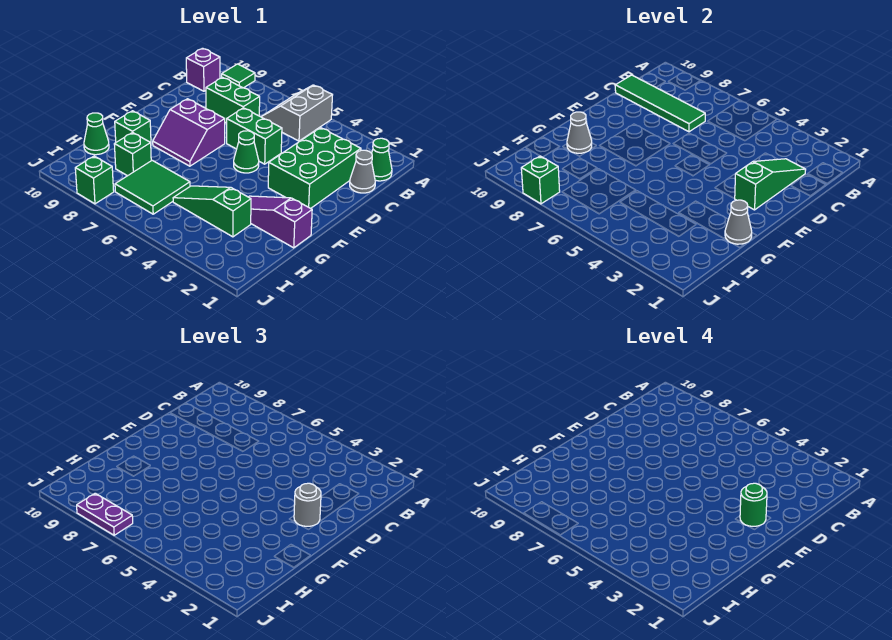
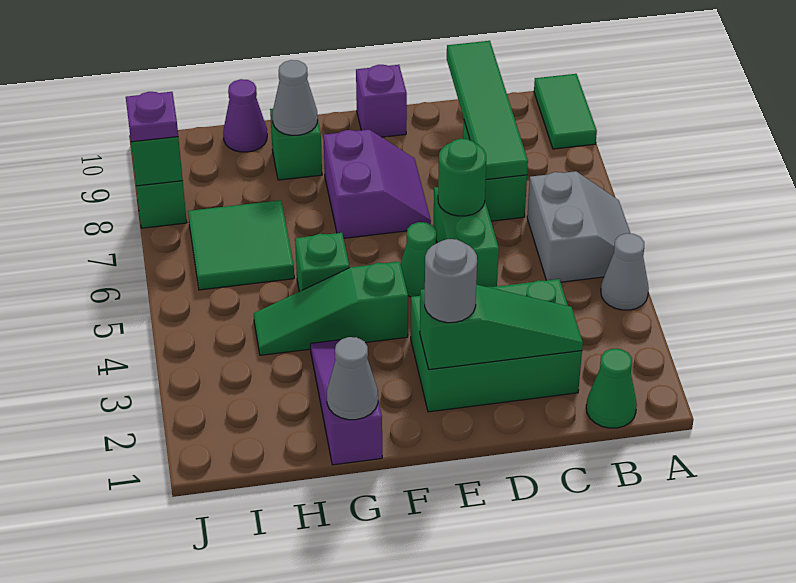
grey slope A5:B6 level 1 top 5 -> grey slope A5:B6 level 1 top B
green tile A9 level 1 -> green tile A9:A10 level 1
purple brick B10 level 1 -> purple brick E10 level 1
grey cone C1 level 1 -> grey cone A4 level 1
green round brick E2 level 4 -> green round brick D6 level 2
purple slope E7:F8 level 1 top E -> purple slope E7:F8 level 1 top F
green slope H3:H5 level 1 top 3 -> green slope F4:H4 level 1 top F
green brick H8 level 1 -> green brick G5 level 1
green cone H10 level 1 -> purple cone H10 level 1
purple plate J7:J8 level 3 -> purple plate J8 level 3

